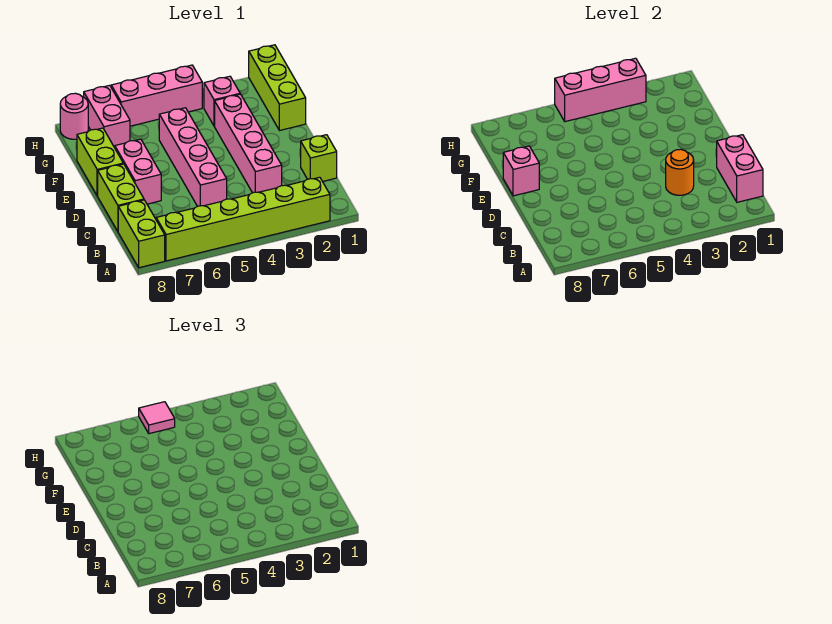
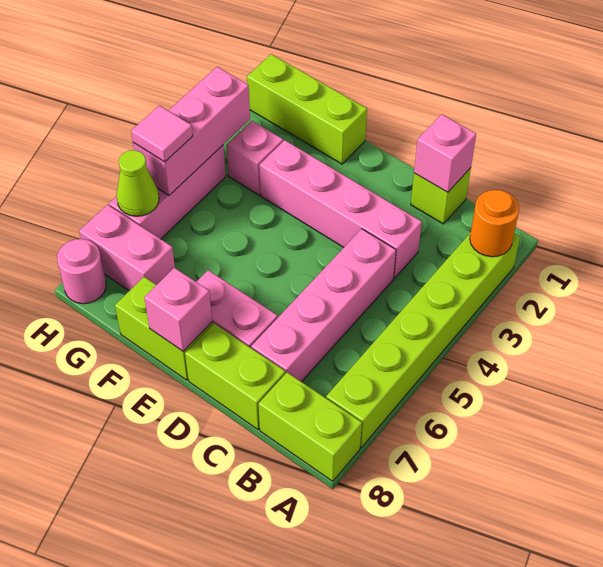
pink brick B1:C1 level 2 -> pink brick C1 level 2
orange round brick C3 level 2 -> orange round brick A2 level 2
pink brick C5:F5 level 1 -> pink brick C4:C7 level 1
none -> lime cone H6 level 2

